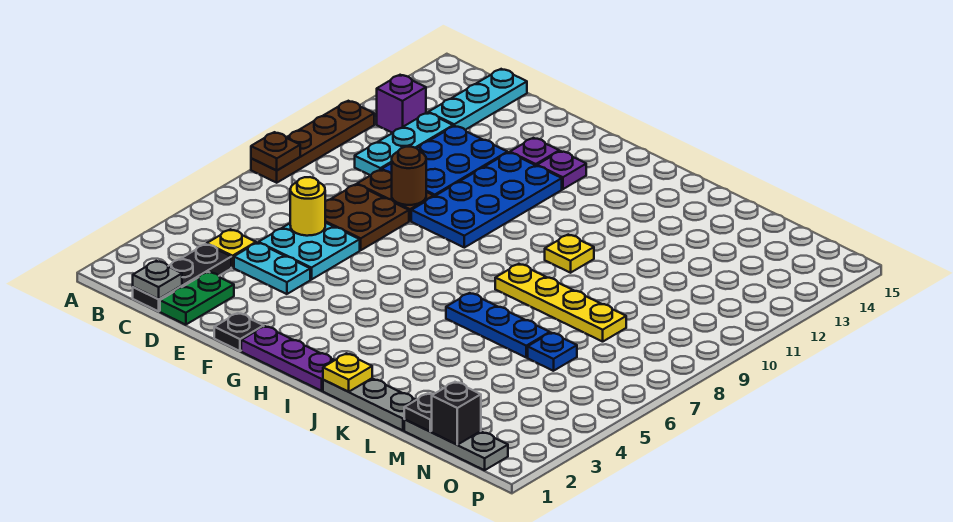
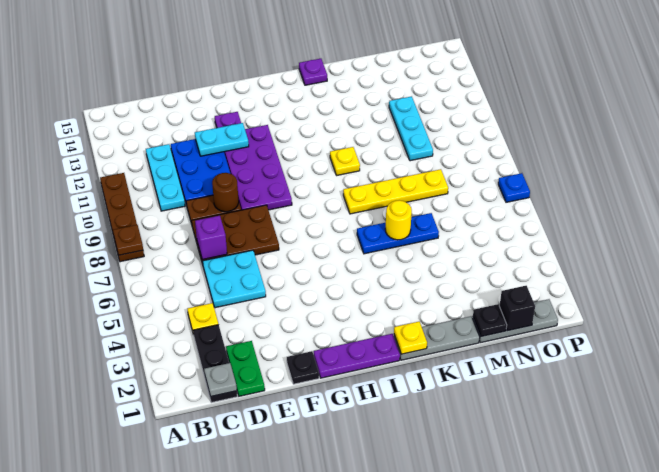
purple brick B12 level 1 -> purple brick D7 level 2
cyan plate C13:C15 level 1 -> cyan plate M10:M12 level 1
cyan plate D4:E4 level 1 -> cyan plate E12:F12 level 2
yellow round brick D6 level 2 -> yellow round brick K6 level 2
brown plate D7:E8 level 1 -> brown plate D7:F8 level 1
blue plate F9:G12 level 1 -> purple plate F9:G12 level 1
purple plate G13 level 1 -> purple plate J15 level 1
blue plate M6 level 1 -> blue plate P7 level 1

